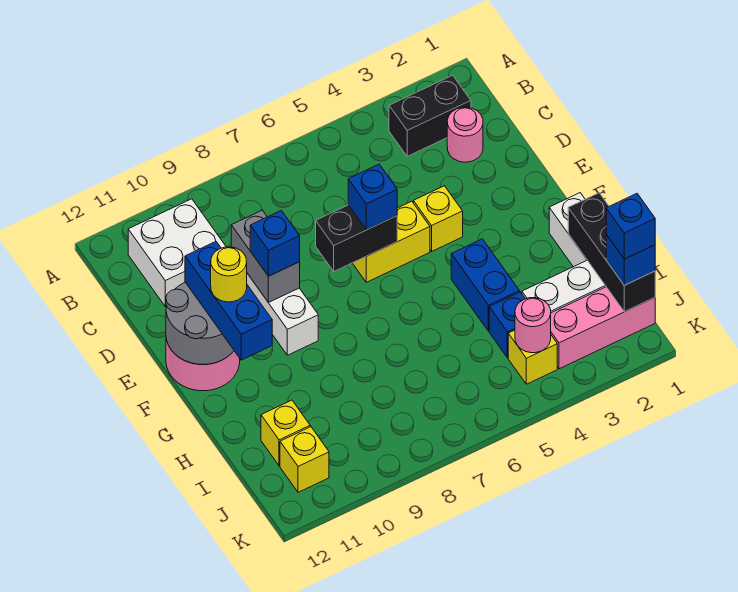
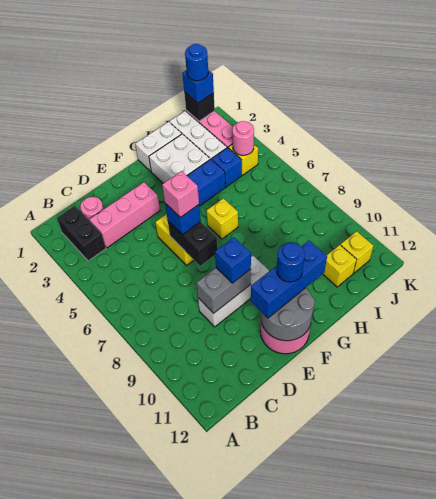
white brick B10:C11 level 1 -> white brick G2:H3 level 1
none -> pink brick C3:E3 level 1
yellow brick E4 level 1 -> yellow brick G6 level 1
none -> pink brick E6 level 4
yellow round brick F11 level 4 -> blue round brick F11 level 4
black brick H1:J1 level 2 -> black brick J1 level 2
blue brick J1 level 4 -> blue round brick J1 level 4

